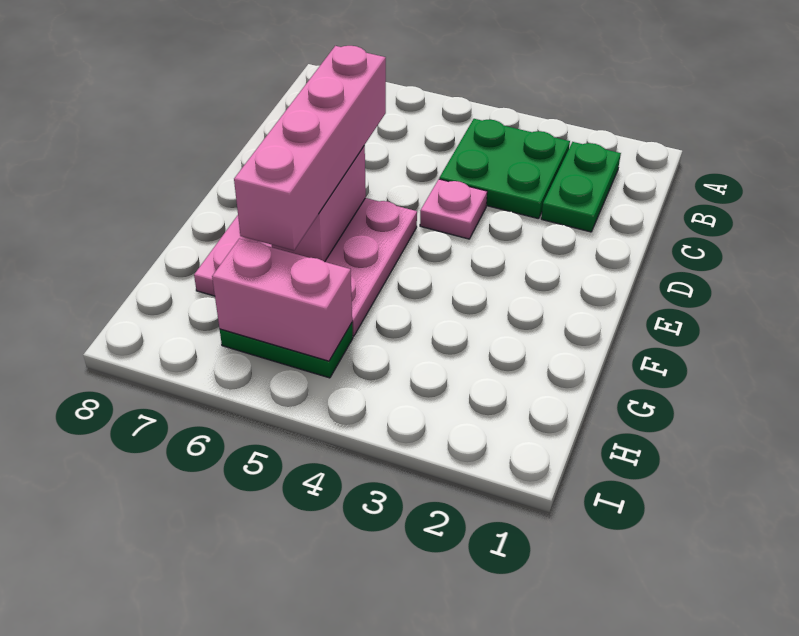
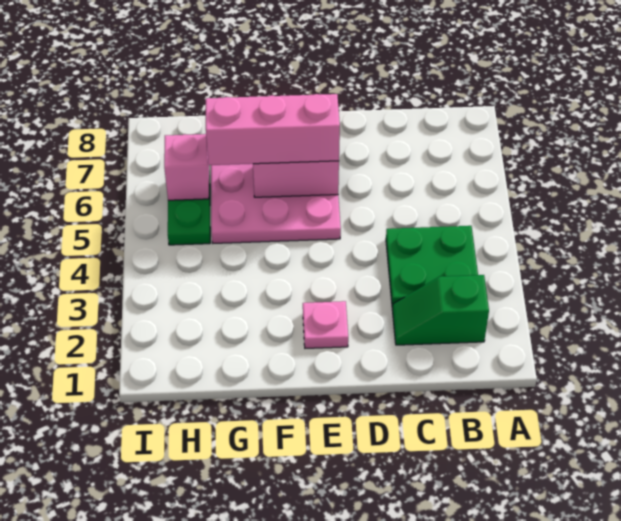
green plate B2:C2 level 1 -> green slope B2:C2 level 1 top B
pink plate D4 level 1 -> pink plate E2 level 1
pink brick D6:G6 level 3 -> pink brick E6:G6 level 3
pink brick H5:H6 level 2 -> pink brick H6 level 2

